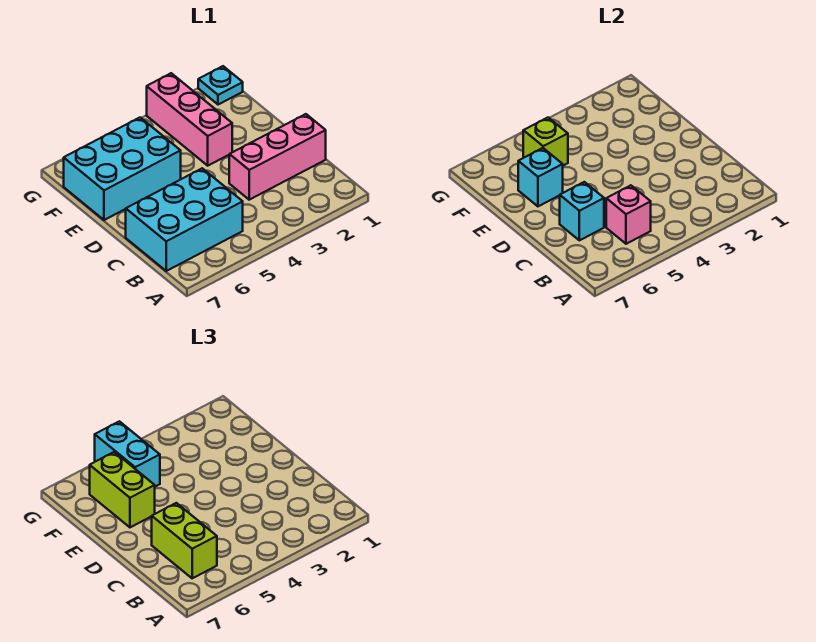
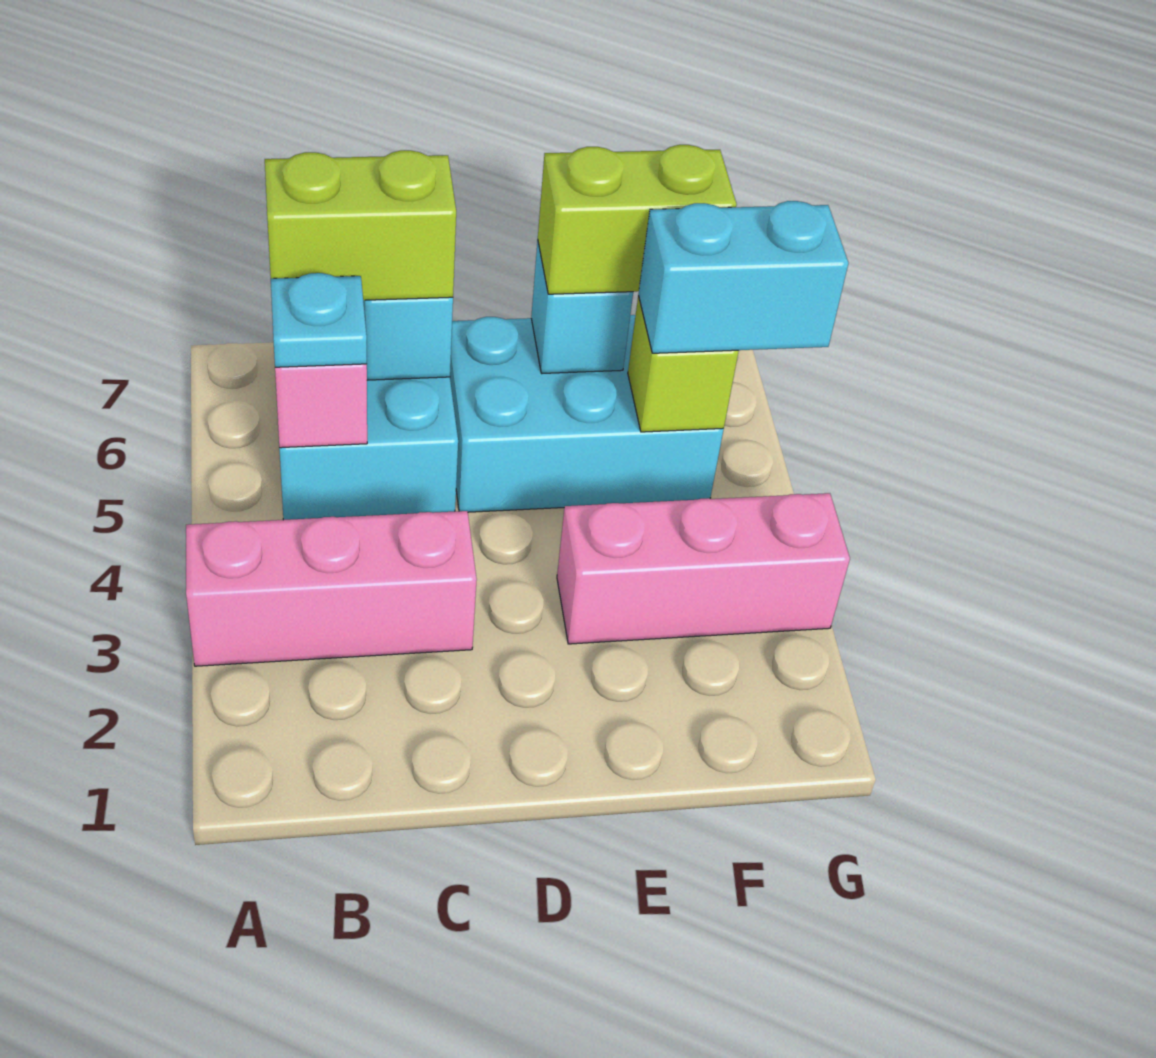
pink brick C1:C3 level 1 -> pink brick A3:C3 level 1
cyan brick E5:F7 level 1 -> cyan brick D5:F6 level 1
cyan plate G1 level 1 -> cyan plate B5 level 3

